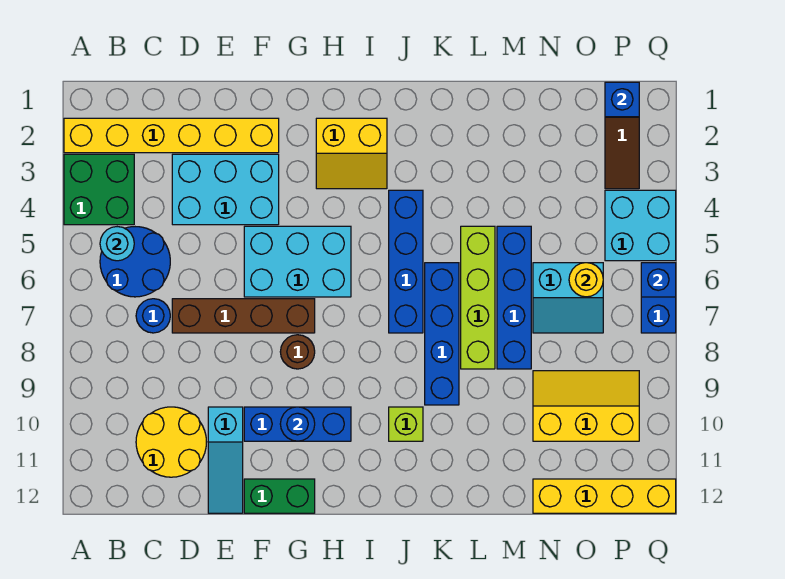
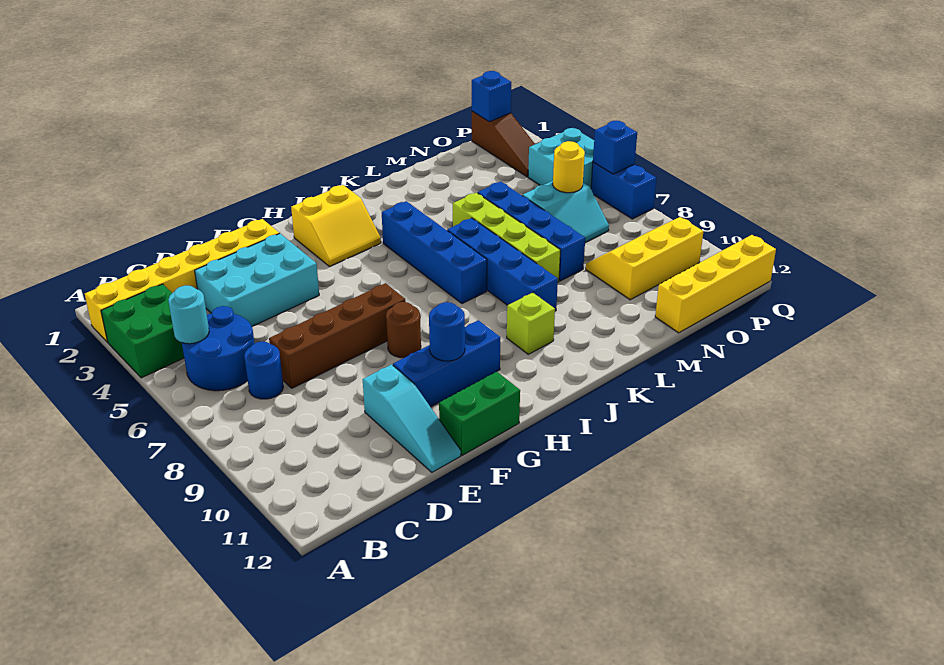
yellow round brick C10:D11 level 1 -> none
cyan brick F5:H6 level 1 -> none

